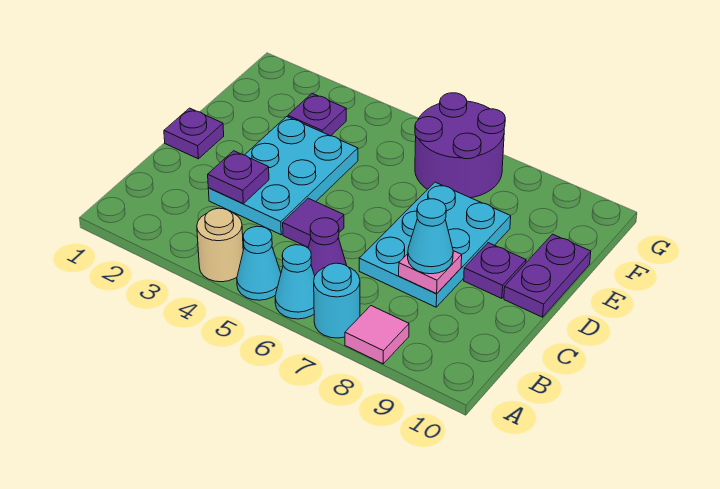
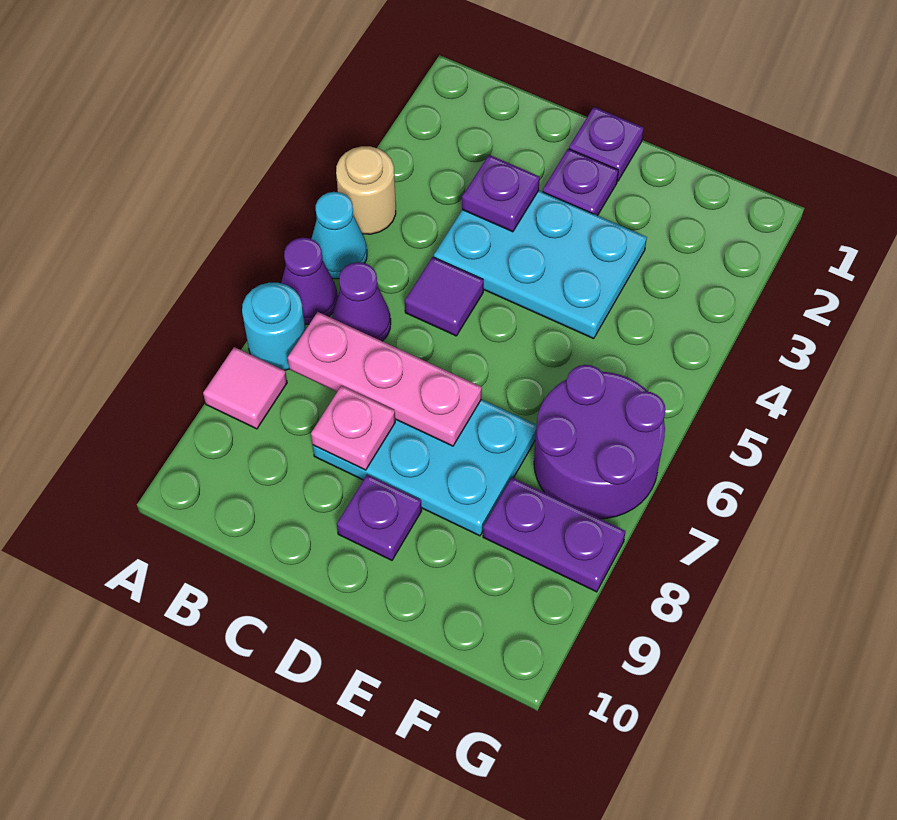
cyan cone A6 level 1 -> purple cone A6 level 1
none -> pink plate B7:D7 level 2
cyan cone C8 level 3 -> none
purple plate D10:E10 level 1 -> purple plate F8:G8 level 1
purple plate F3 level 1 -> purple plate D2 level 1

